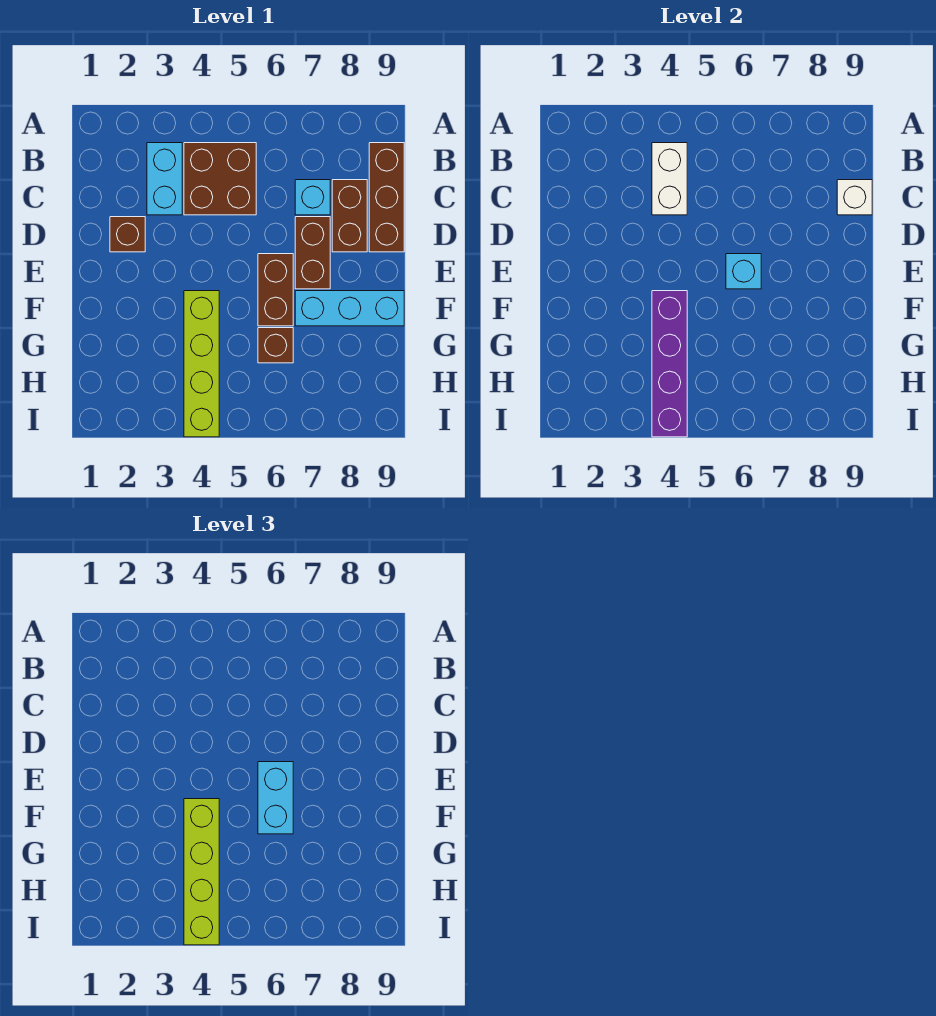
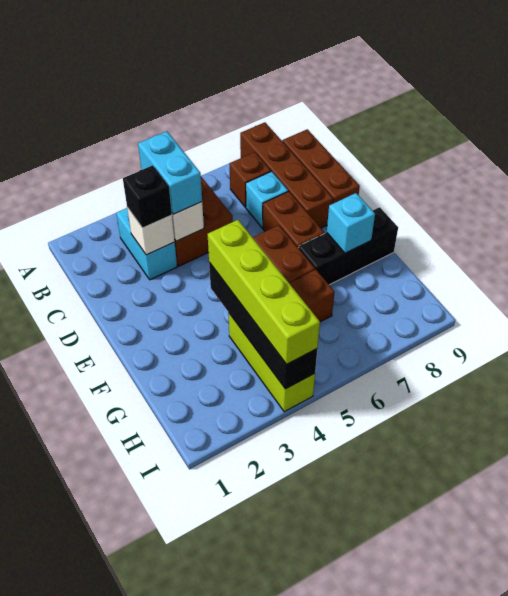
none -> black brick C3 level 3
brown brick C8:D8 level 1 -> brown brick A8:D8 level 1
white brick C9 level 2 -> white brick C3 level 2
brown brick D2 level 1 -> brown brick B7 level 1
cyan brick E6 level 2 -> cyan brick F8 level 2
cyan brick E6:F6 level 3 -> cyan brick B4:C4 level 3
lime brick F4:I4 level 1 -> lime brick G4:I4 level 1
purple brick F4:I4 level 2 -> black brick F4:I4 level 2
cyan brick F7:F9 level 1 -> black brick F7:F9 level 1

